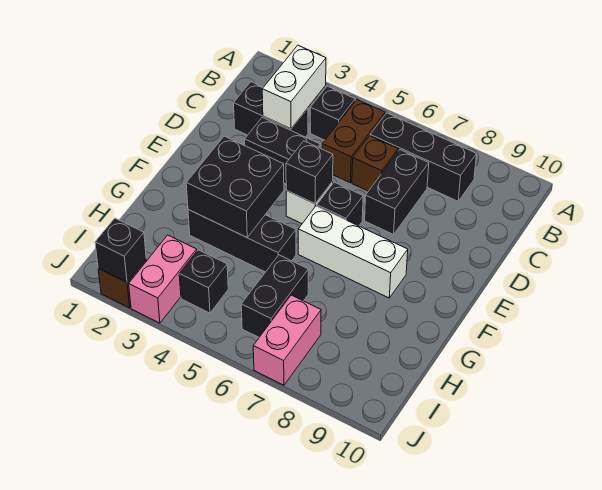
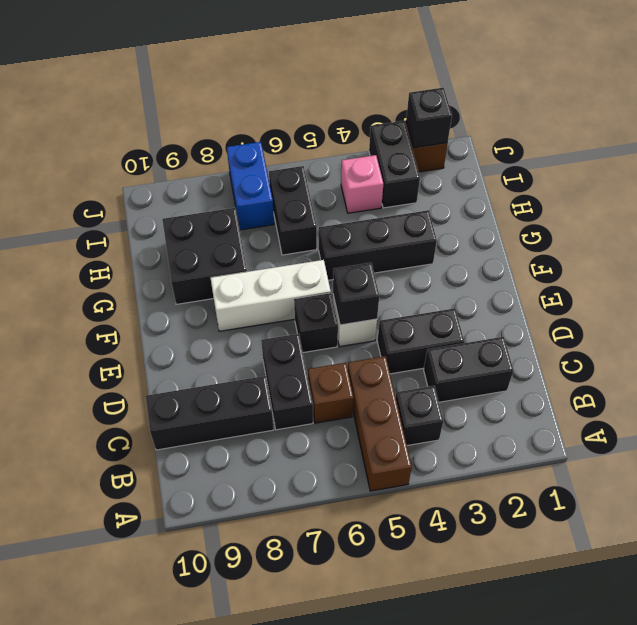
white brick B3:C3 level 2 -> none
brown brick B5:C5 level 1 -> brown brick A5:C5 level 1
black brick B6:B8 level 1 -> black brick C8:C10 level 1
black brick F3:G4 level 2 -> black brick G8:H9 level 1
pink brick I3:J3 level 1 -> black brick I3:J3 level 1
black brick I4 level 1 -> pink brick I4 level 1
pink brick I7:J7 level 1 -> blue brick I7:J7 level 1

